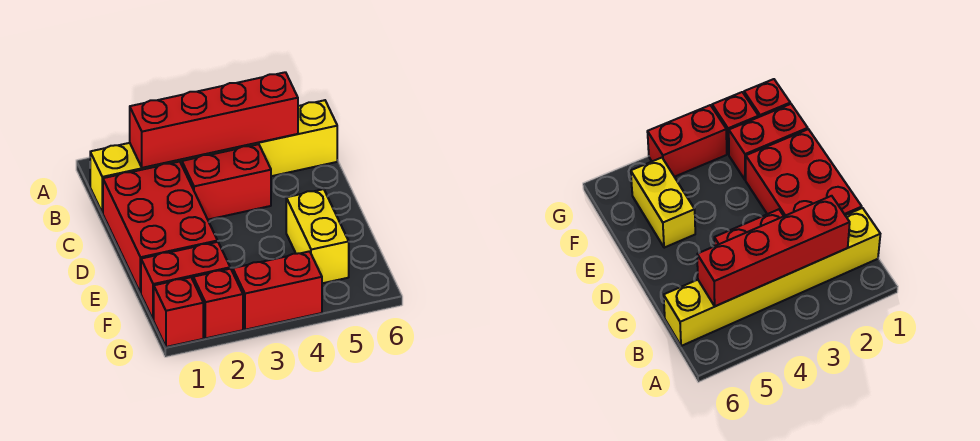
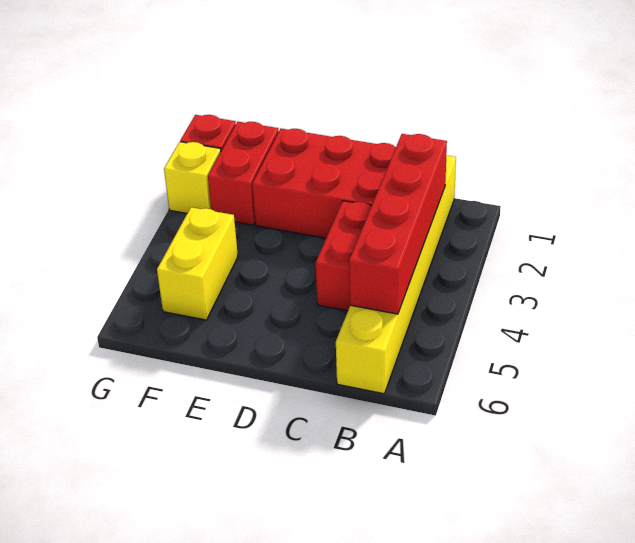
yellow brick E5:F5 level 1 -> yellow brick F4:F5 level 1
red brick G2 level 1 -> yellow brick G2 level 1
red brick G3:G4 level 1 -> none

